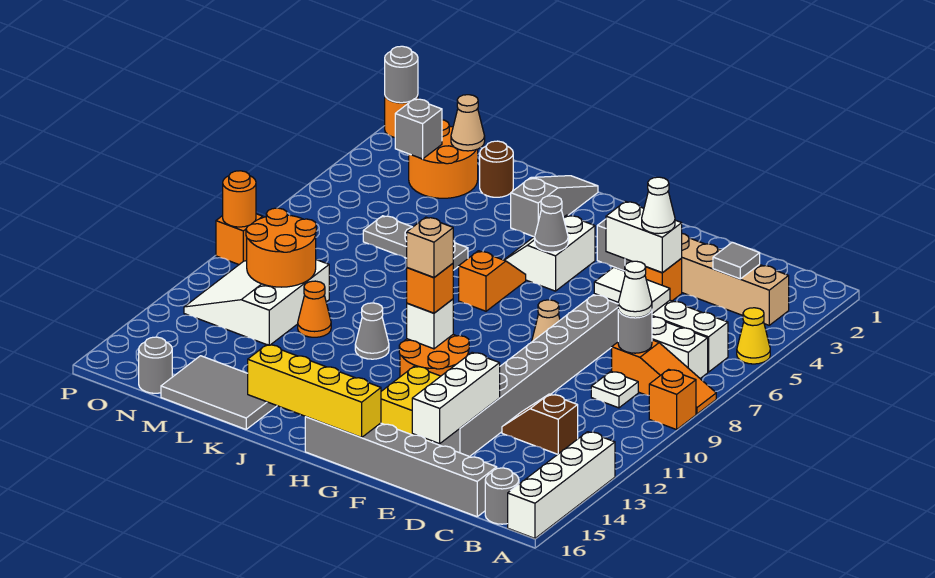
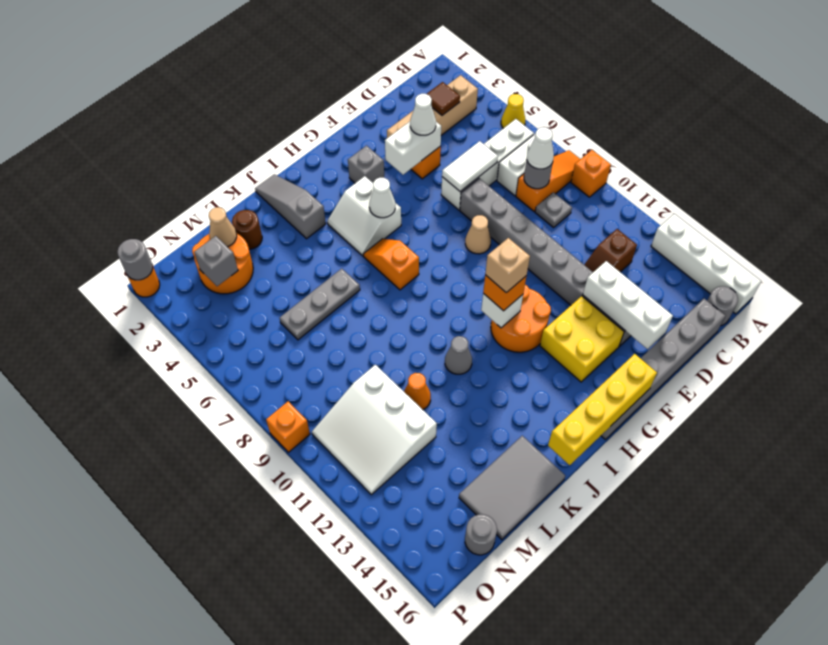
grey tile C3 level 2 -> brown tile C3 level 2
white plate C9 level 1 -> grey plate C9 level 1
grey cone H5 level 2 -> white cone H5 level 2
orange round brick M10:N11 level 2 -> none
orange round brick P9 level 2 -> none

